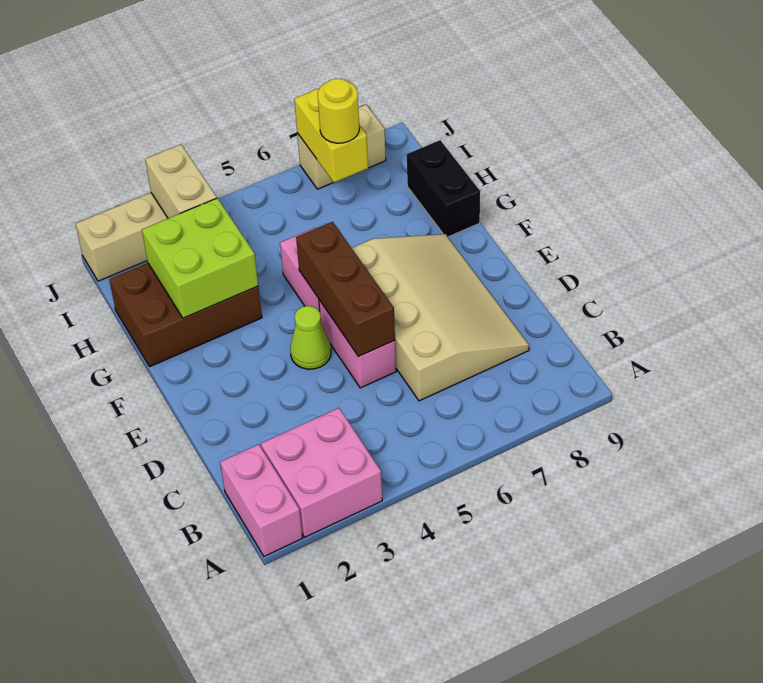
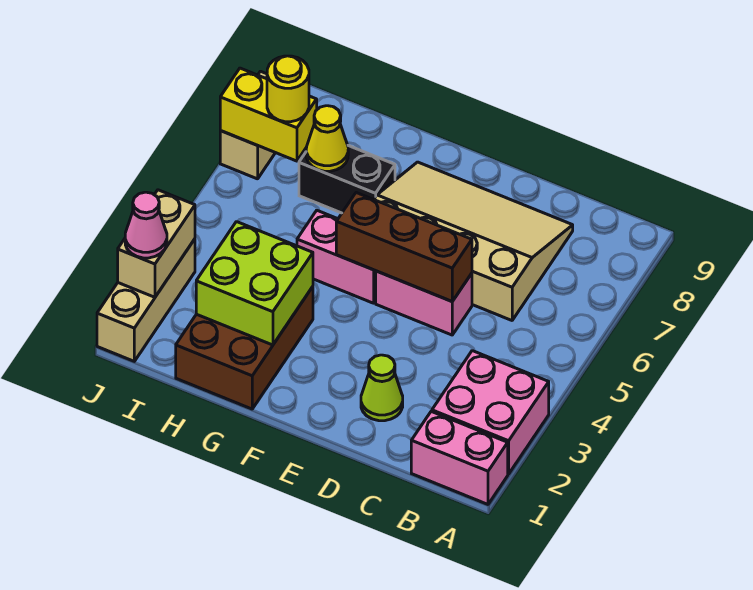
lime cone E4 level 1 -> lime cone D2 level 1
black brick G9:H9 level 1 -> black brick G7:H7 level 1
none -> yellow cone H7 level 2
tan brick I3:J3 level 2 -> tan brick J2:J3 level 2
none -> pink cone J2 level 3

